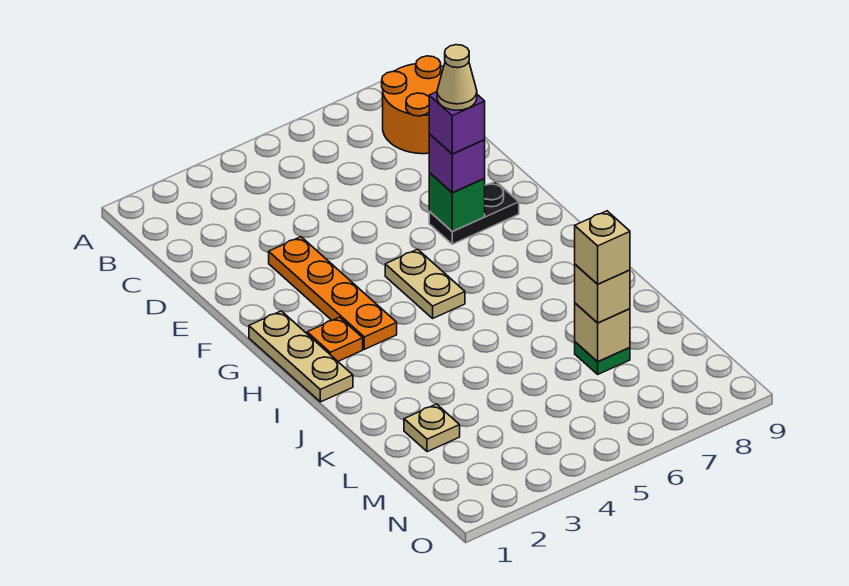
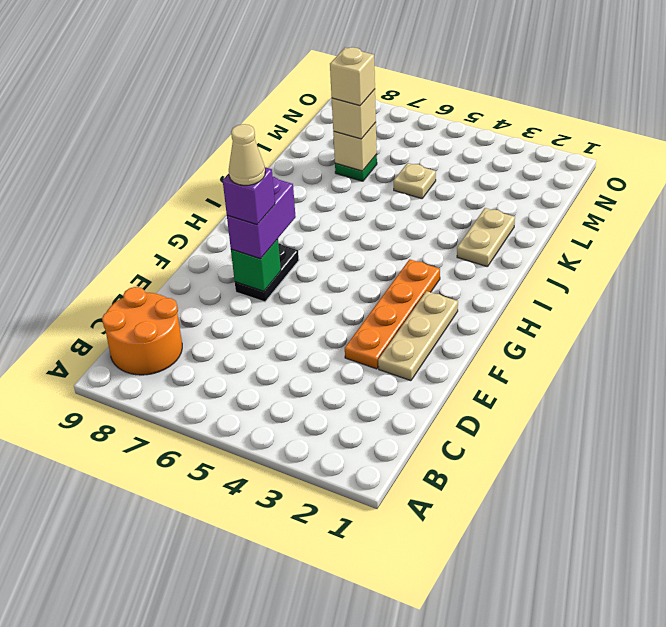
black plate F7:F8 level 1 -> black plate F7:G7 level 1
purple brick F7 level 3 -> purple brick F7:G7 level 3
tan plate G1:I1 level 1 -> tan plate E2:G2 level 1
tan plate G5:H5 level 1 -> tan plate J2:K2 level 1
orange plate H2 level 1 -> none
tan plate L2 level 1 -> tan plate L5 level 1

